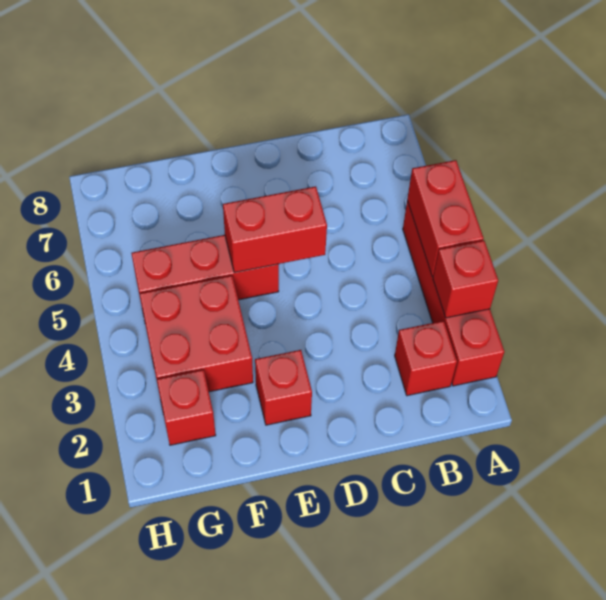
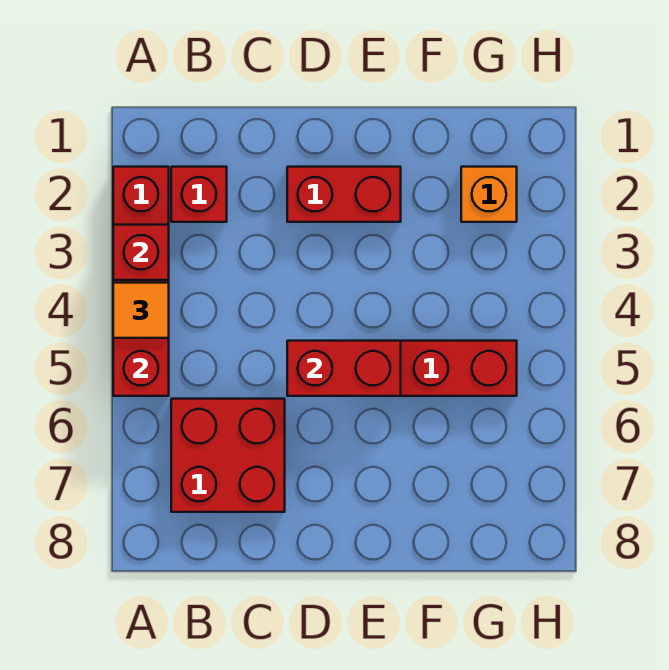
none -> orange tile A4 level 3
red brick E2 level 1 -> red brick D2:E2 level 1
red brick F3:G4 level 1 -> red brick B6:C7 level 1
red brick G2 level 1 -> orange brick G2 level 1

